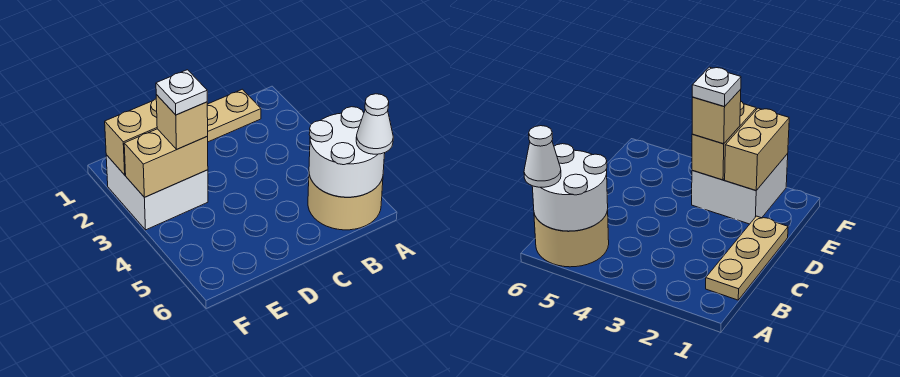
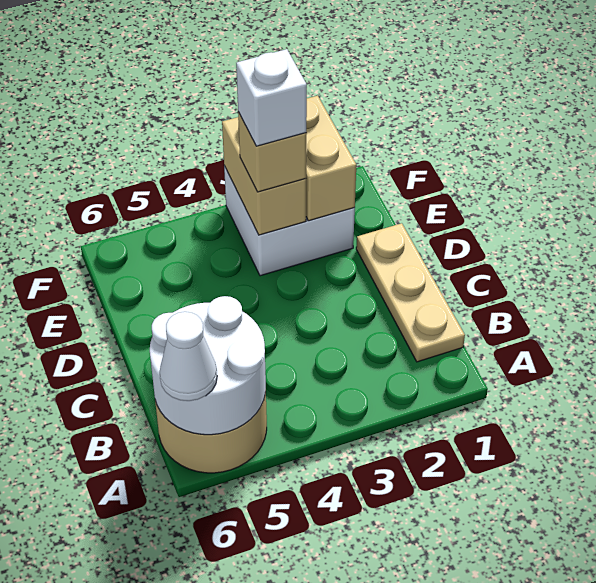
white plate E3 level 4 -> white brick E3 level 4

